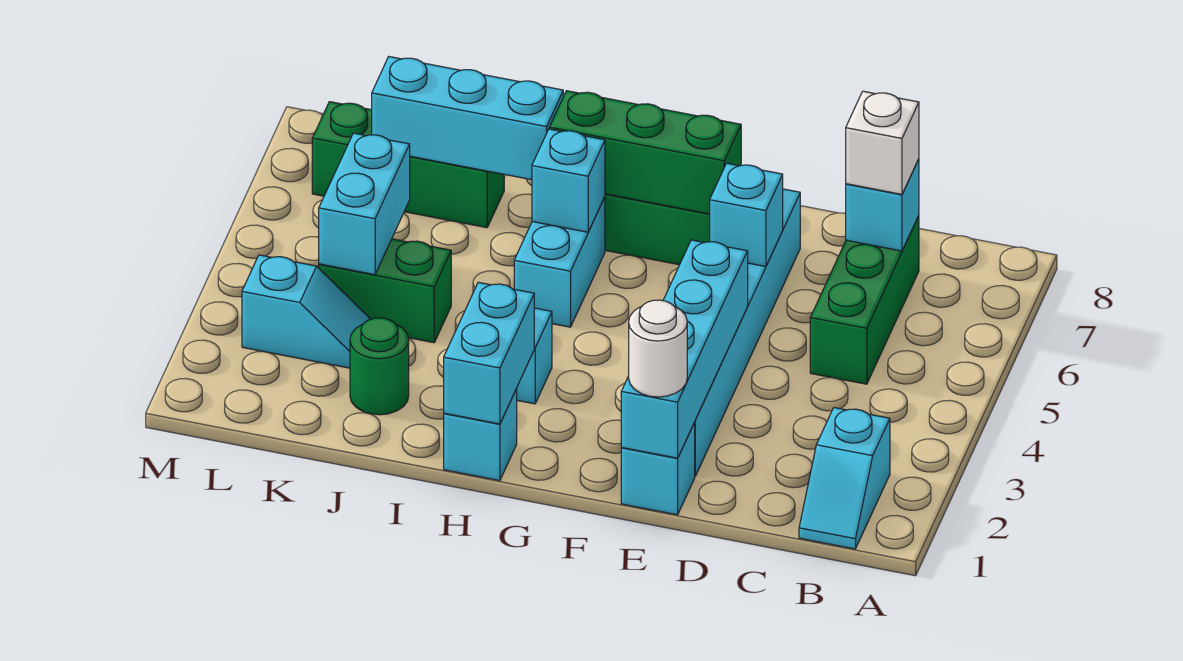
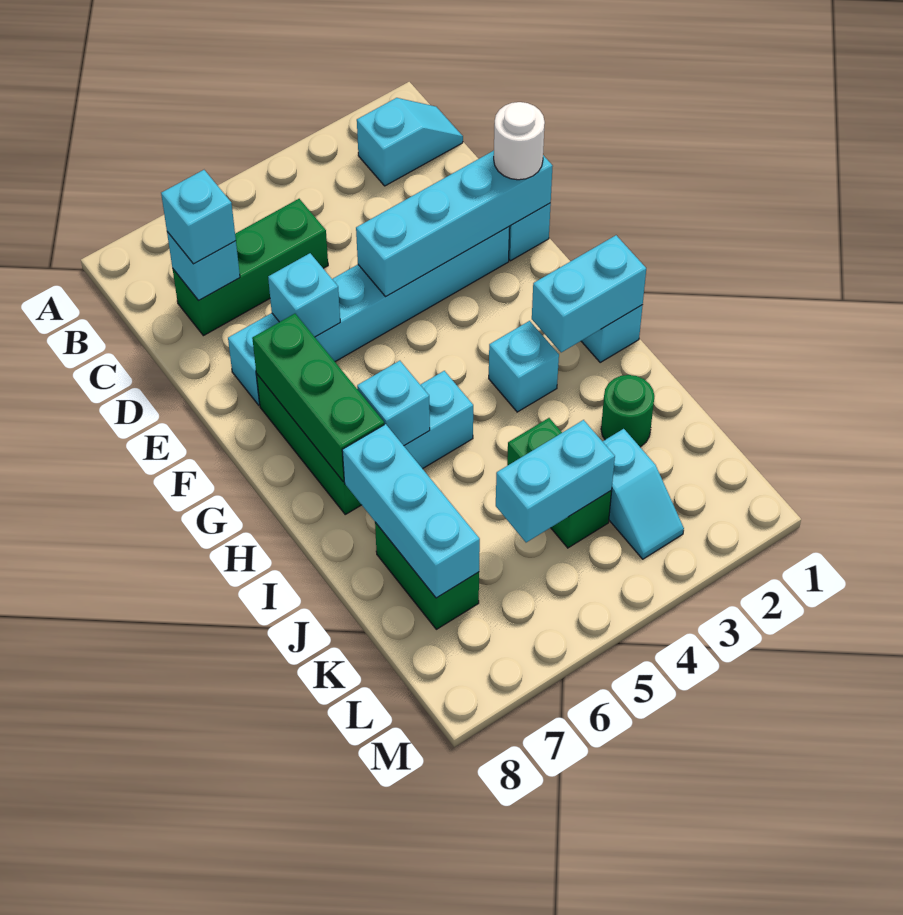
white brick C7 level 3 -> cyan brick C7 level 3
green brick J7:L7 level 1 -> green brick J7:K7 level 1
cyan slope K3:L3 level 1 top L -> cyan slope K3:L3 level 1 top K

